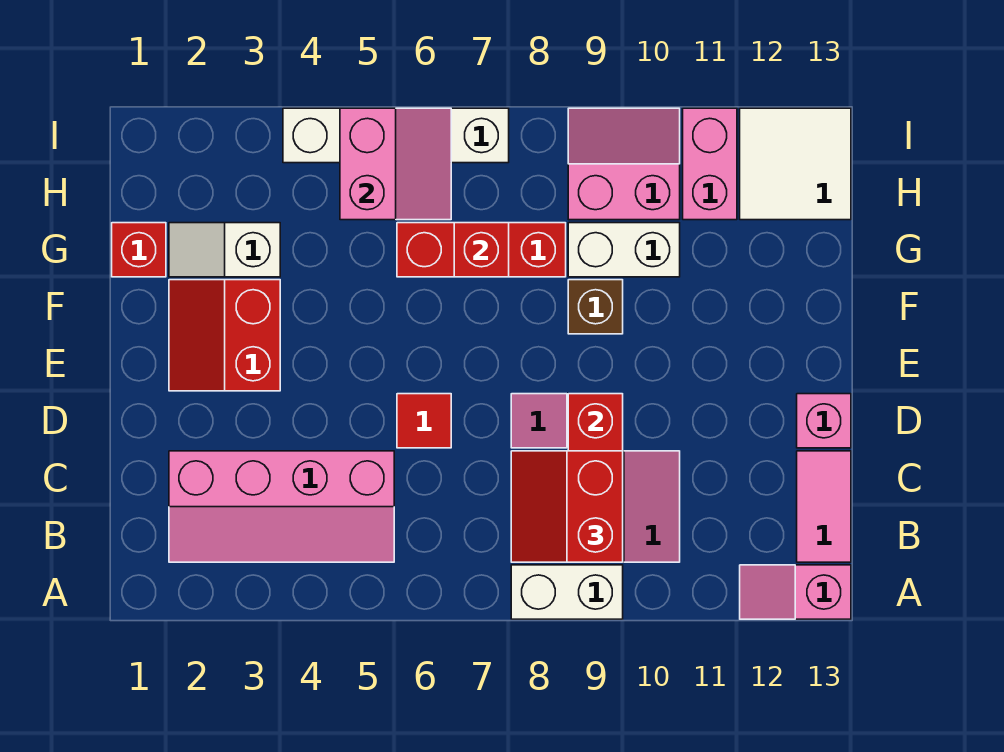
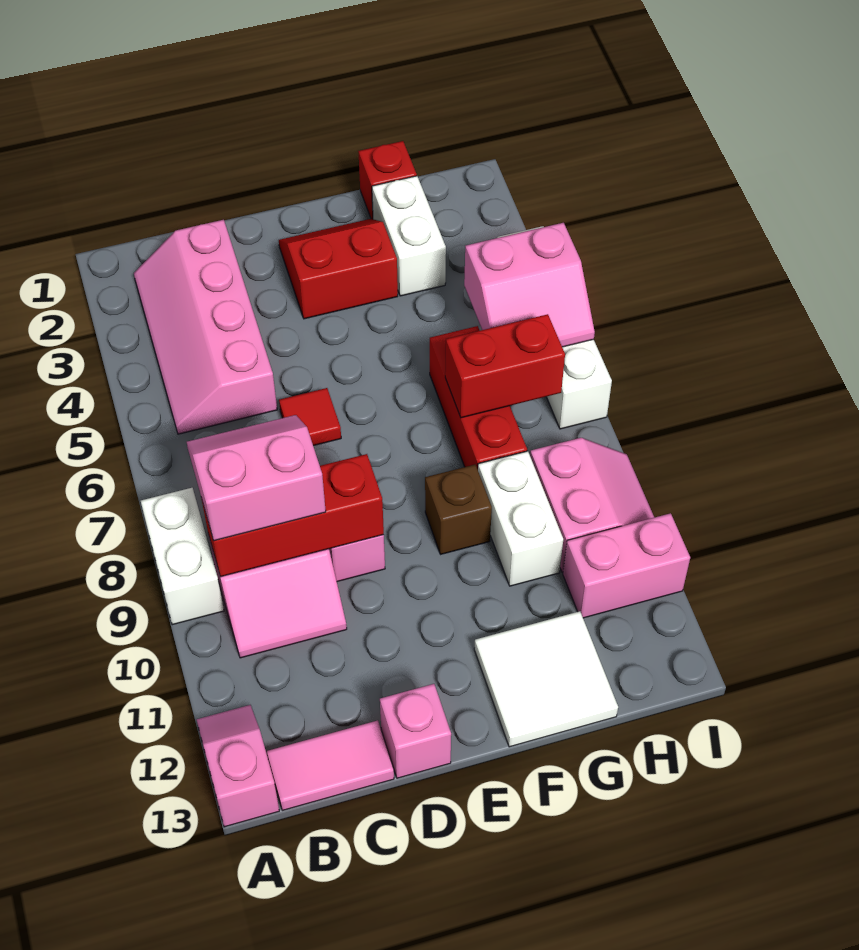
red slope B8:C9 level 3 top 9 -> pink slope B8:C9 level 3 top 9
white slope G2:G3 level 1 top 3 -> white brick G2:G3 level 1
red brick G7 level 2 -> red brick G7:H7 level 2
white tile H12:I13 level 1 -> white tile F12:G13 level 1

